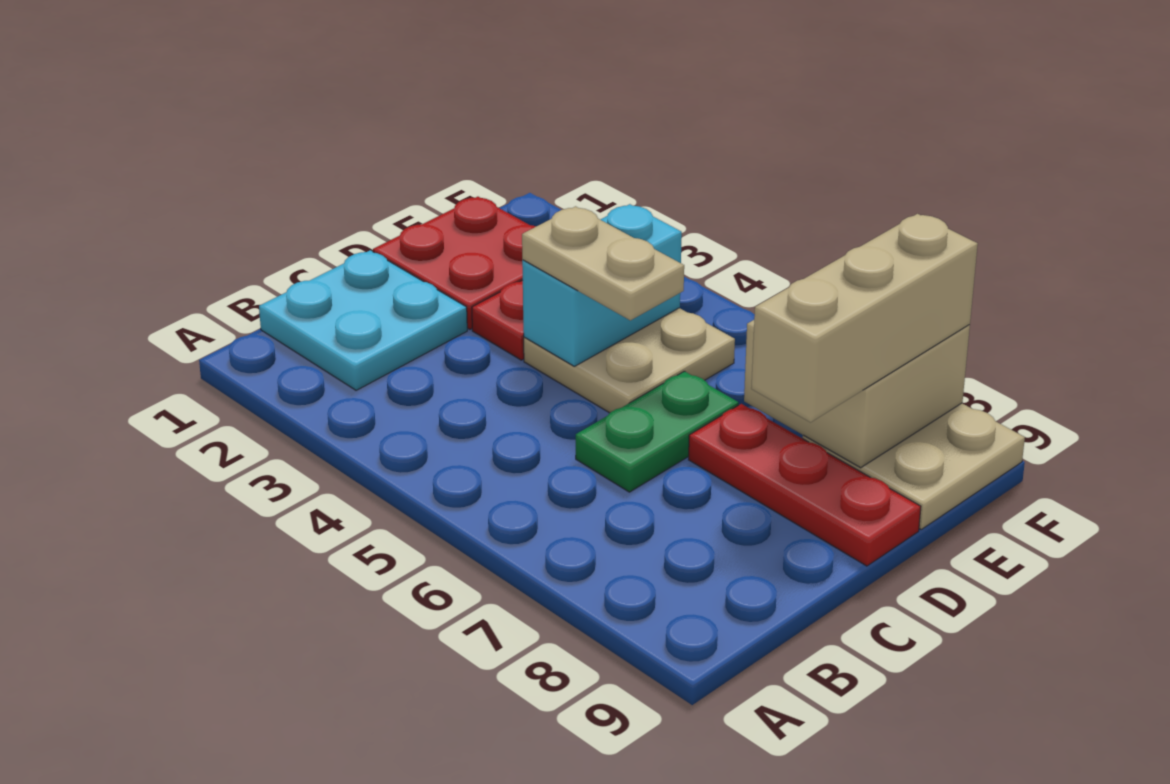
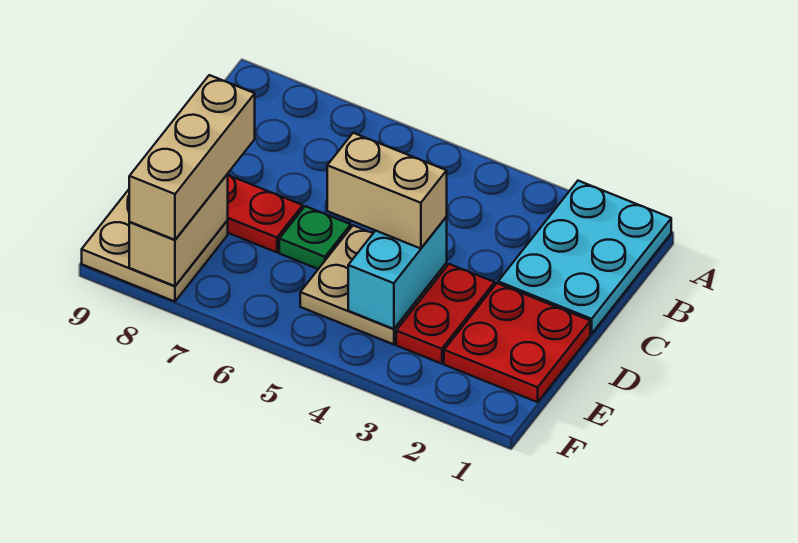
cyan plate B1:C2 level 1 -> cyan plate A1:C2 level 1
green plate C6:D6 level 1 -> green plate D6 level 1
tan plate D4:D5 level 3 -> tan brick D4:D5 level 3
tan brick E7:F8 level 2 -> tan brick E8:F8 level 2

